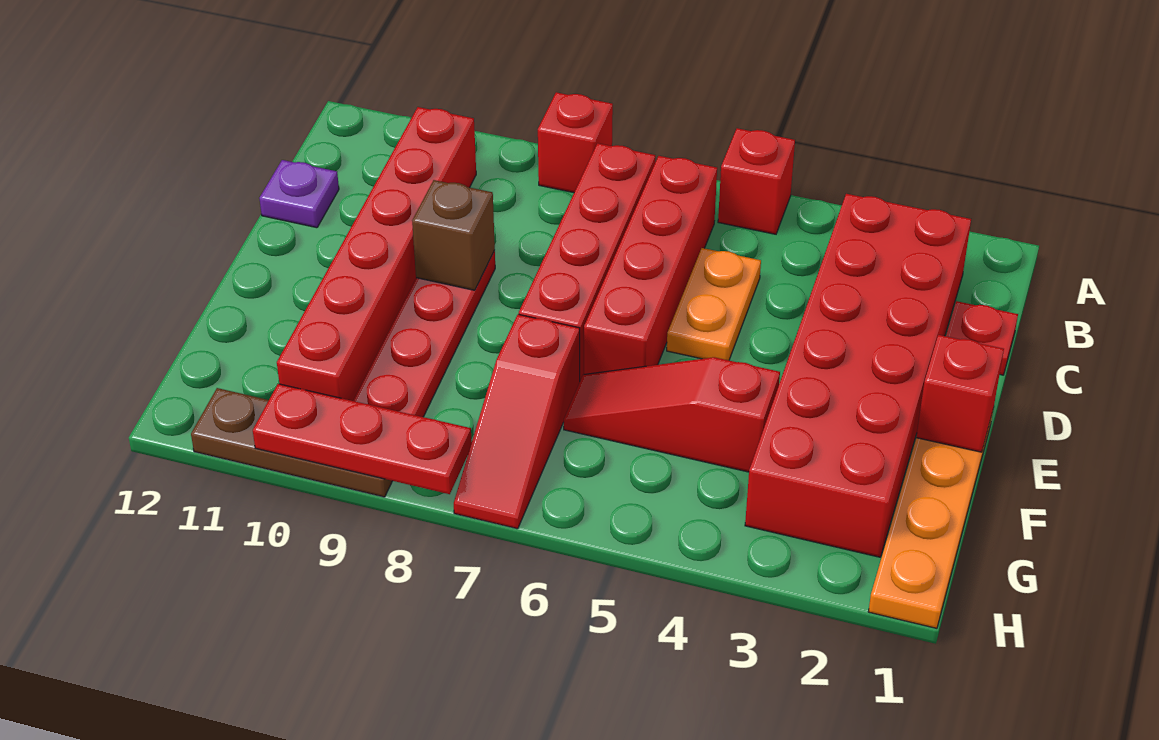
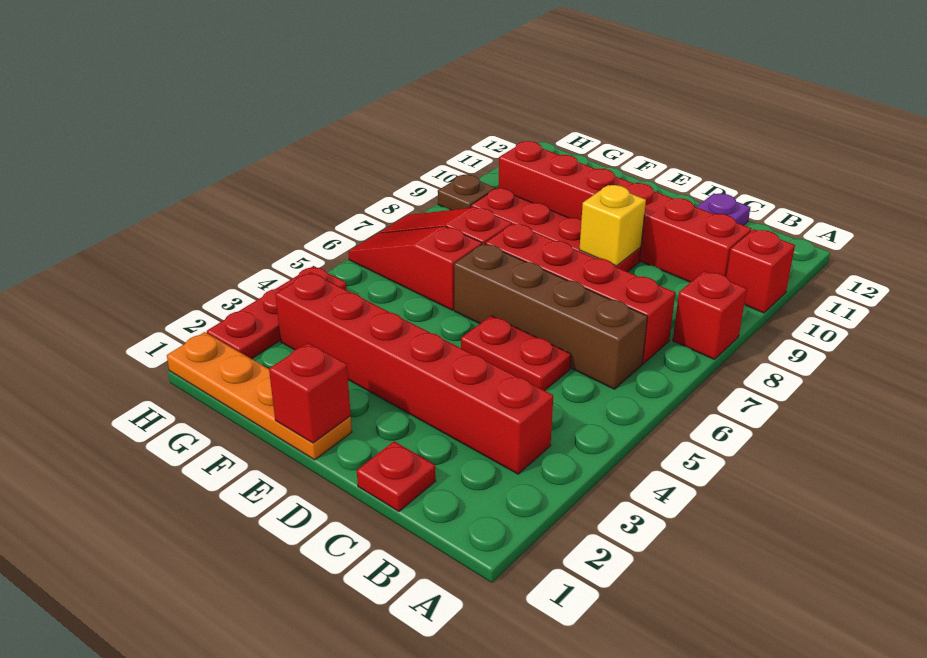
red brick A5 level 1 -> red brick A10 level 1
red brick B2:G3 level 1 -> red brick B3:G3 level 1
red brick B6:E6 level 1 -> brown brick B6:E6 level 1
orange plate C5:D5 level 1 -> red plate C5:D5 level 1
brown brick D9 level 2 -> yellow brick D9 level 2
red slope F4:F6 level 1 top 4 -> red slope F6:H6 level 1 top F
red plate H8:H10 level 2 -> red plate H2:H4 level 1
brown plate H9:H11 level 1 -> brown plate H9 level 1

